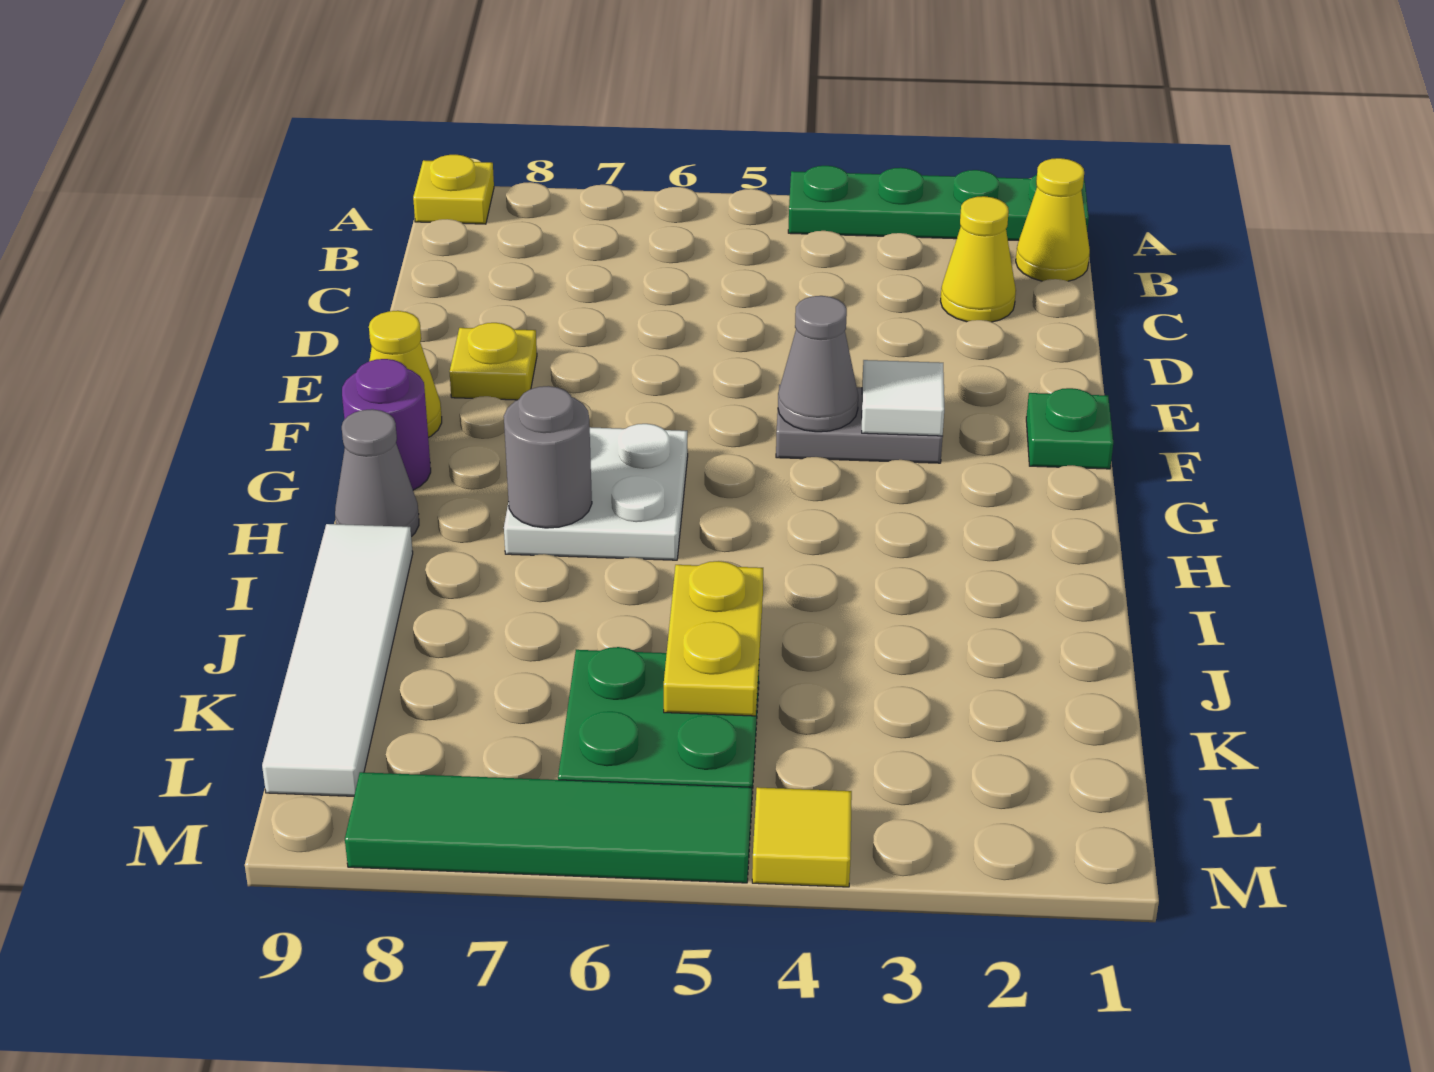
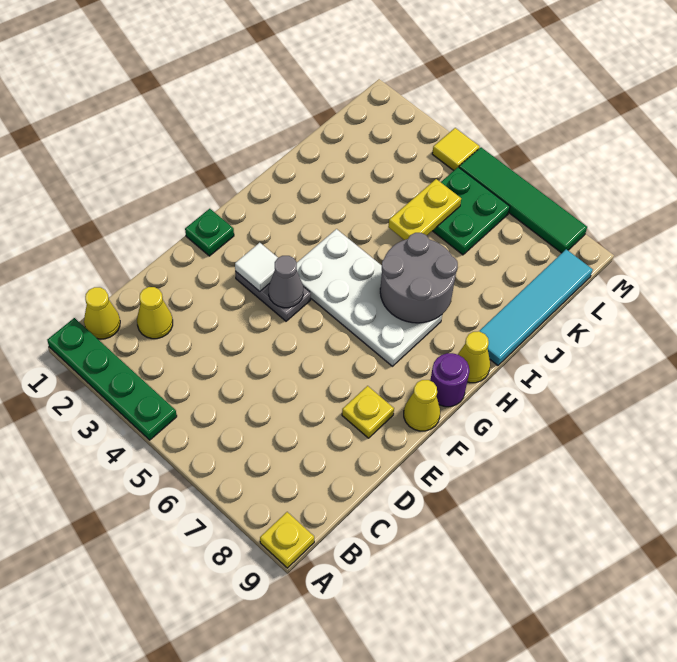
white plate G6:H7 level 1 -> white plate G4:H7 level 1
grey round brick H7 level 2 -> grey round brick H6:I7 level 2
grey cone H9 level 1 -> yellow cone H9 level 1
white tile I9:L9 level 1 -> cyan tile I9:L9 level 1

